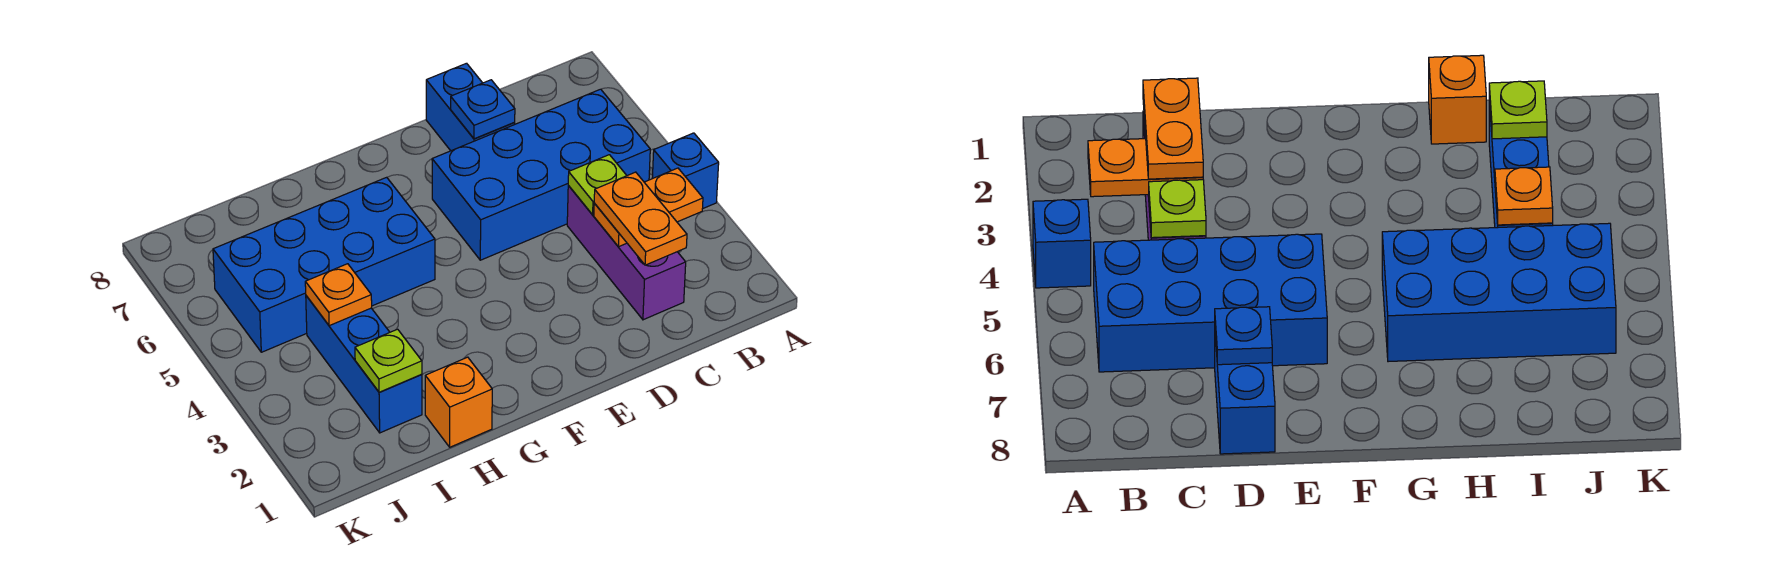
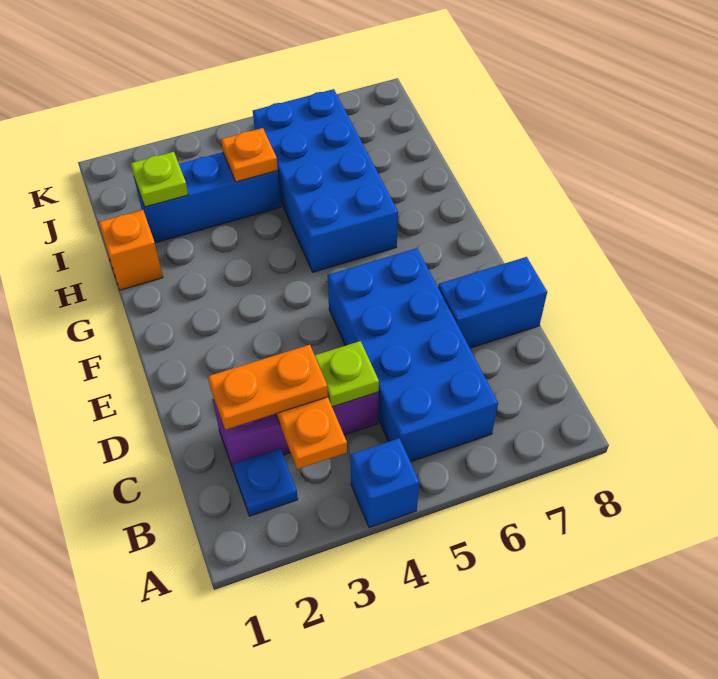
blue plate D7 level 2 -> blue plate B2 level 1

